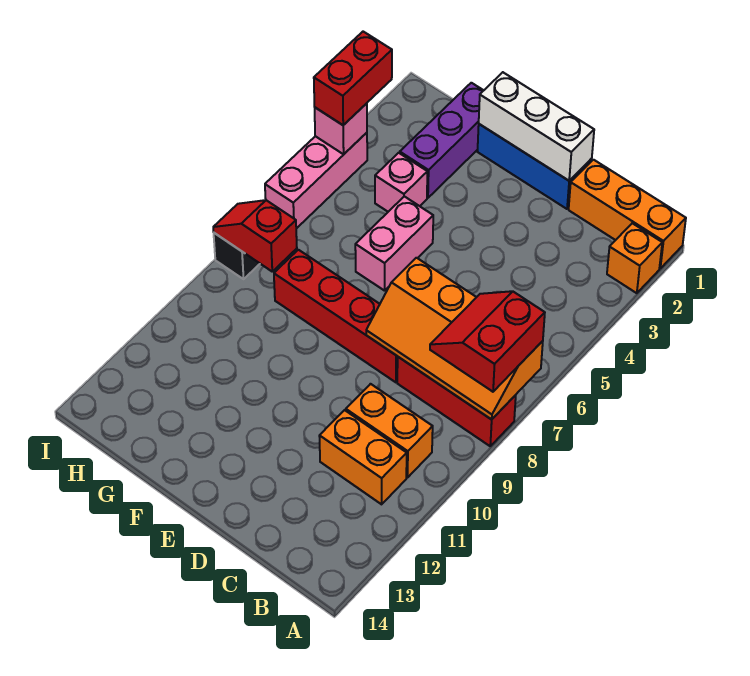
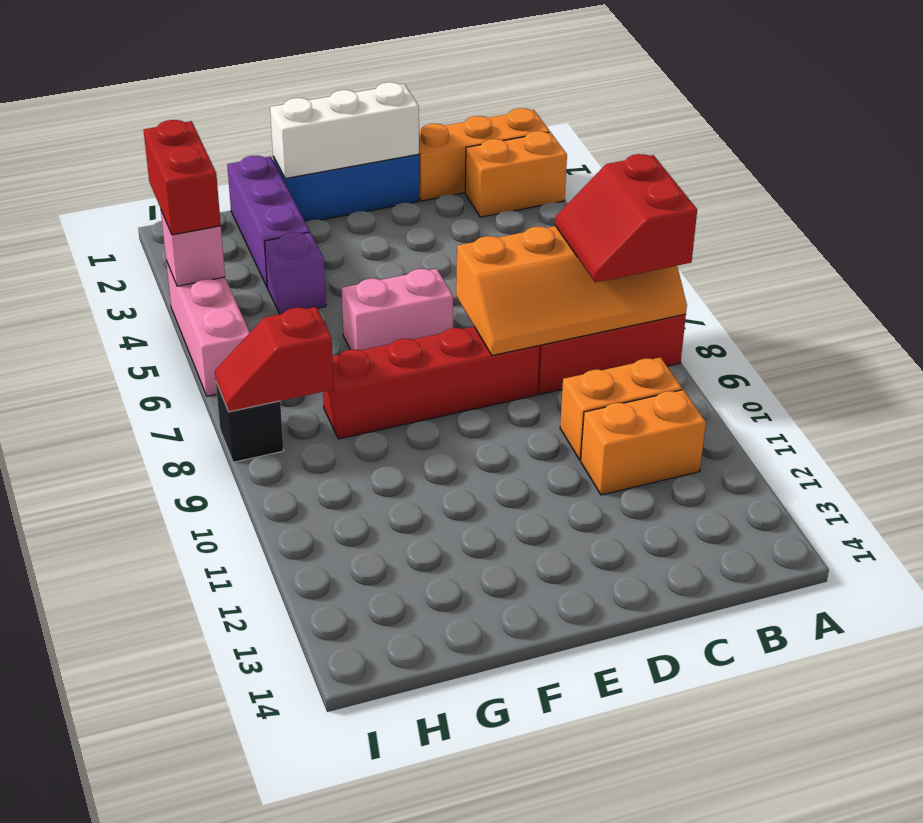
orange brick A2 level 1 -> orange brick A2:B2 level 1
pink brick F5:F6 level 1 -> pink brick E6:F6 level 1
pink brick G4 level 1 -> purple brick G4 level 1

